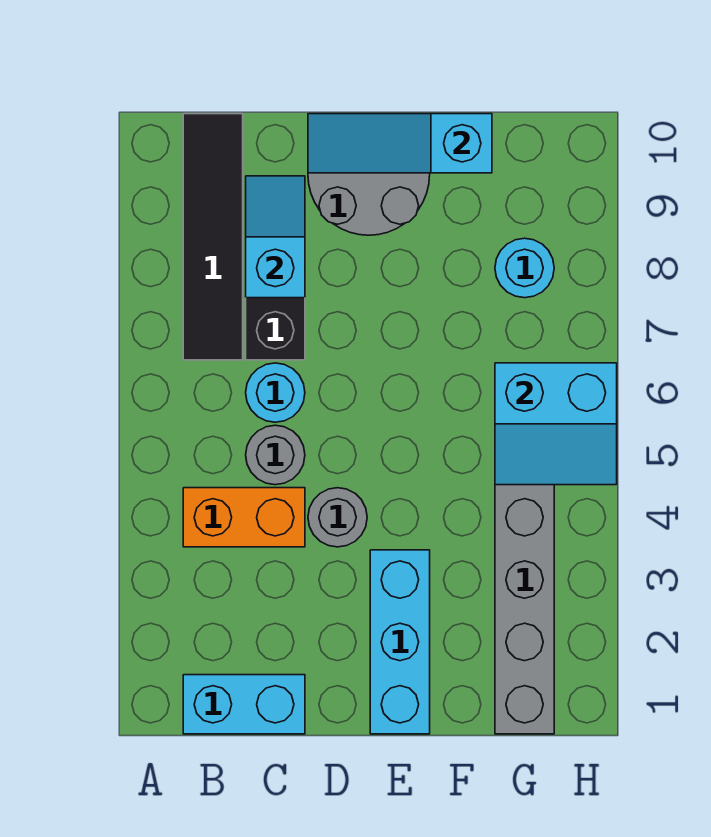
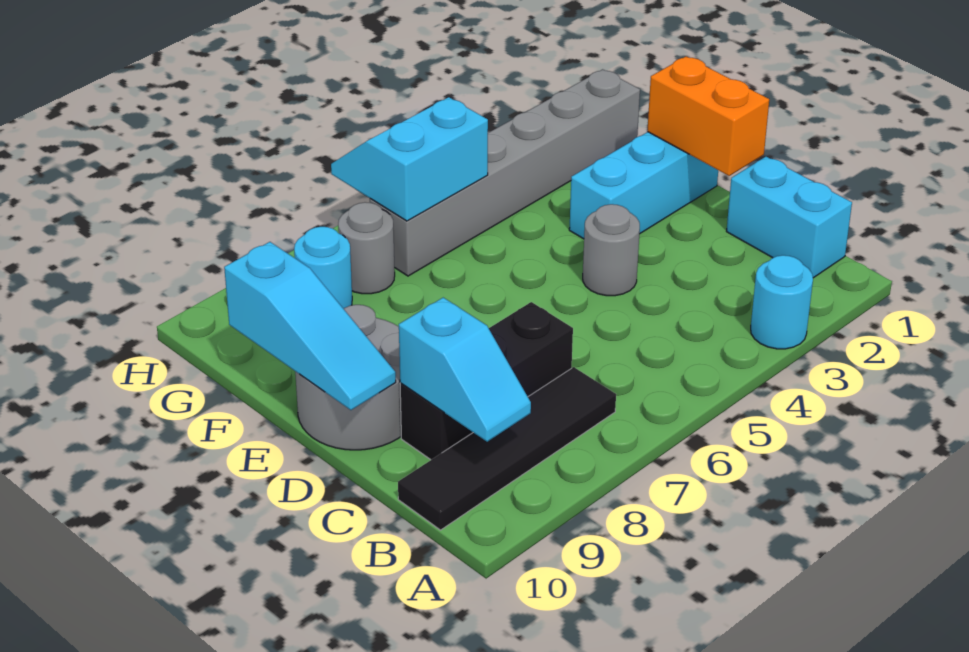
orange brick B4:C4 level 1 -> orange brick D1:E1 level 2
grey round brick C5 level 1 -> grey round brick G7 level 1
cyan round brick C6 level 1 -> cyan round brick A3 level 1
cyan slope C8:C9 level 2 top 8 -> cyan slope B9:C9 level 2 top C
cyan slope G5:H6 level 2 top 6 -> cyan slope G5:H6 level 2 top G

